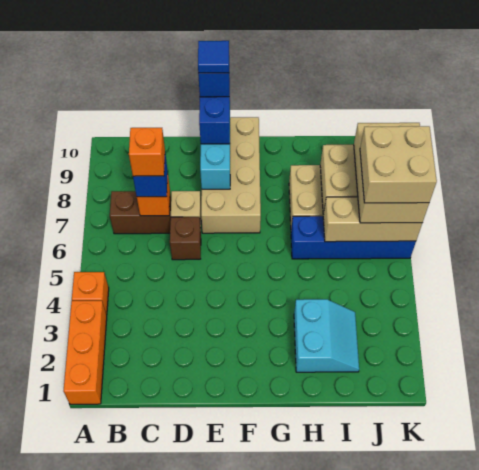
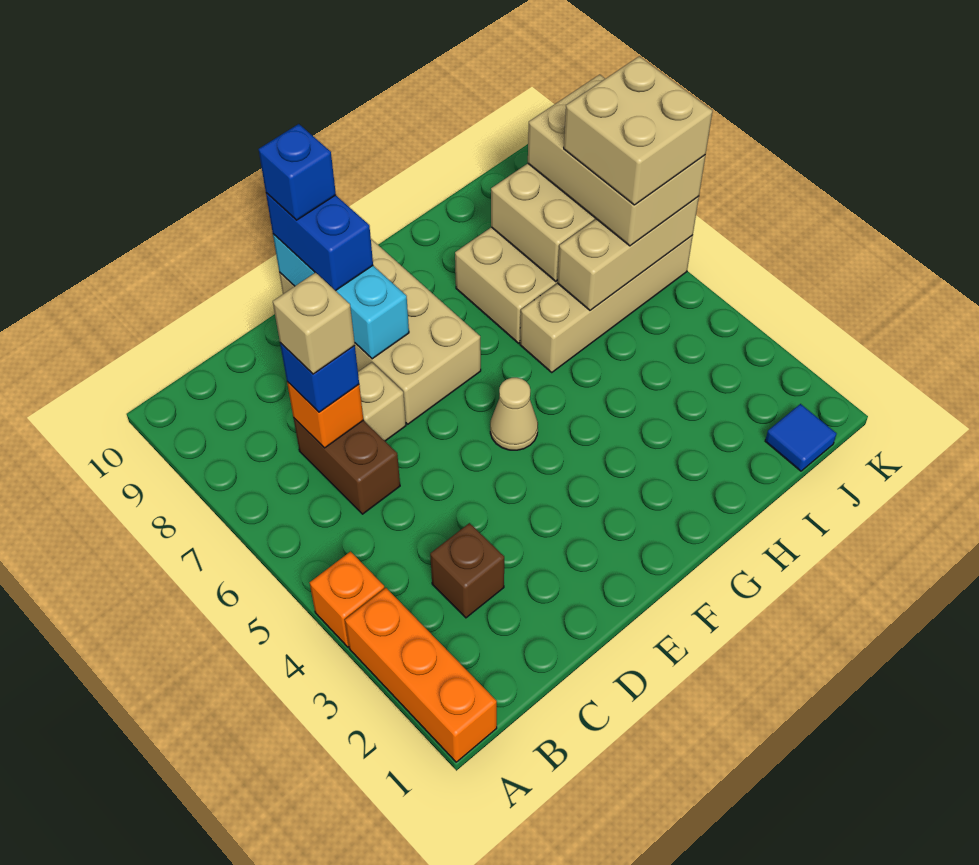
brown brick B7:C7 level 1 -> brown brick C6:C7 level 1
orange brick C7 level 4 -> tan brick C7 level 4
brown brick D6 level 1 -> brown brick C3 level 1
blue tile E10 level 5 -> blue tile J1 level 1
none -> tan cone F5 level 1
cyan slope H2:I3 level 1 top H -> none
blue brick H6:K6 level 1 -> tan brick H6:K6 level 1

